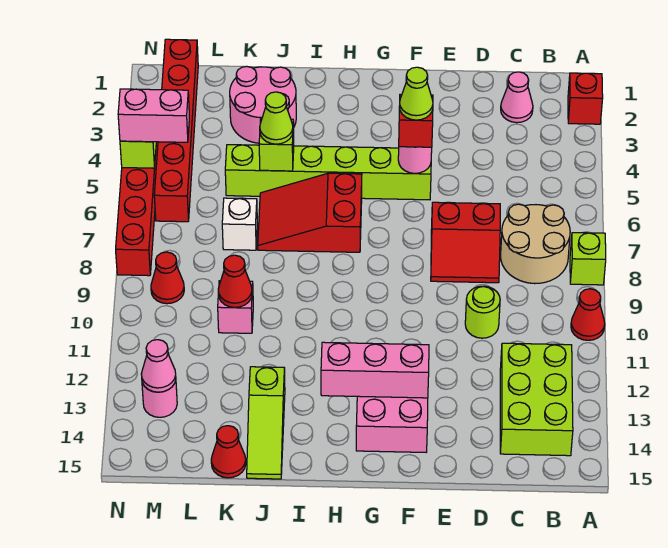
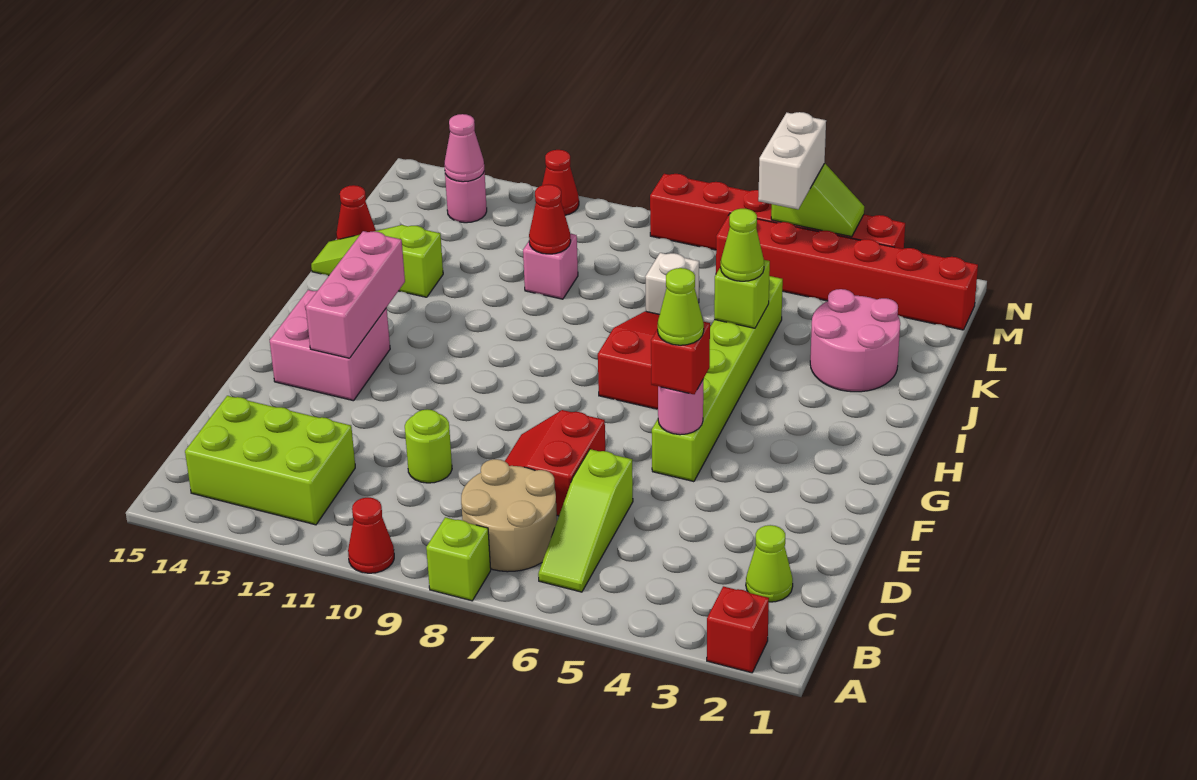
none -> lime slope B6:D6 level 1 top D
pink cone C2 level 1 -> lime cone C2 level 1
pink brick M5:N5 level 3 -> white brick M5:N5 level 3
red cone M9 level 1 -> red cone N11 level 1

